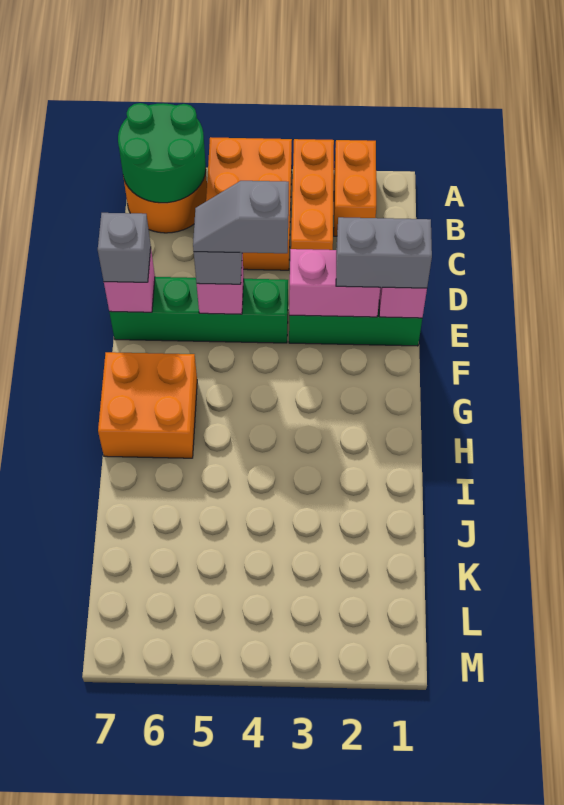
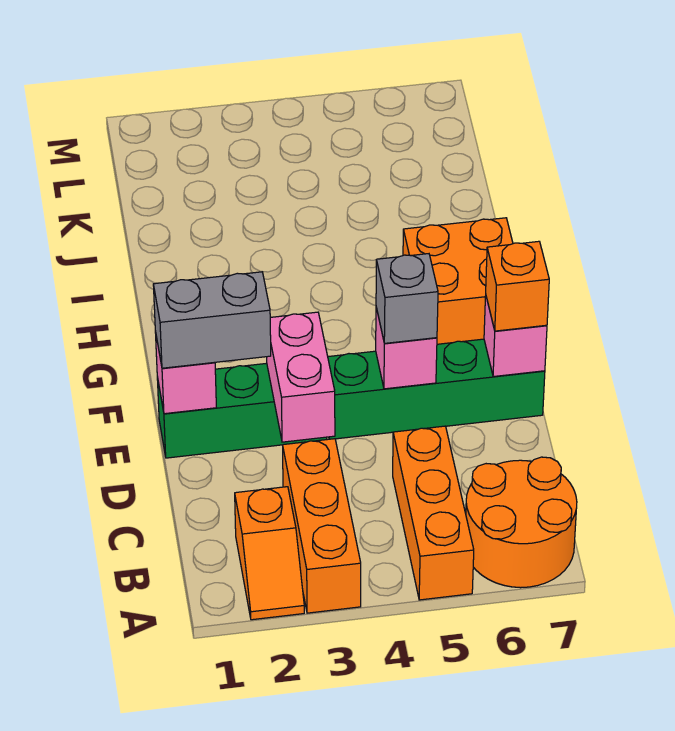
orange brick A2:B2 level 1 -> orange slope A2:B2 level 1 top B
orange brick A4:C5 level 1 -> orange brick A5:C5 level 1
green round brick A6:B7 level 2 -> none
pink brick E2:E3 level 2 -> pink brick D3:E3 level 2
grey slope E4:E5 level 4 top 4 -> none
grey brick E7 level 3 -> orange brick E7 level 3

